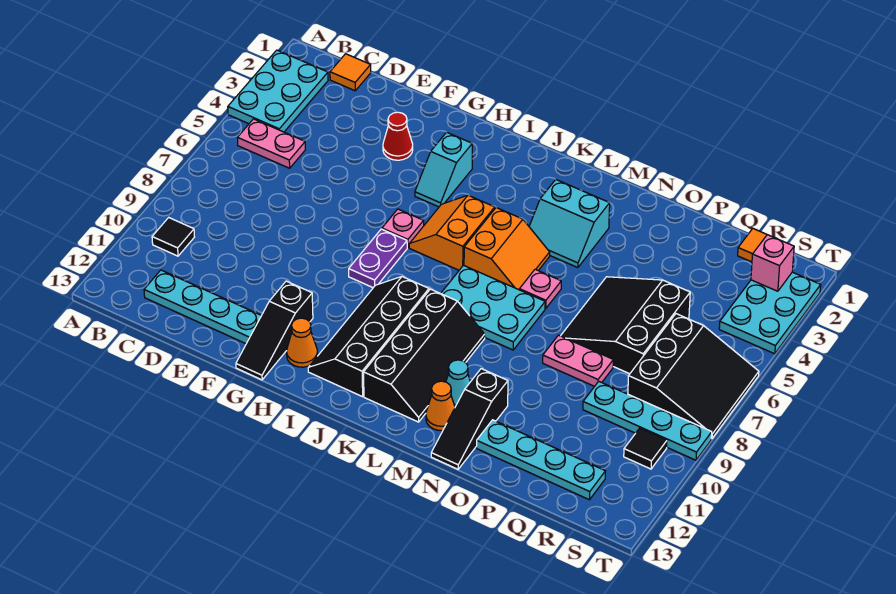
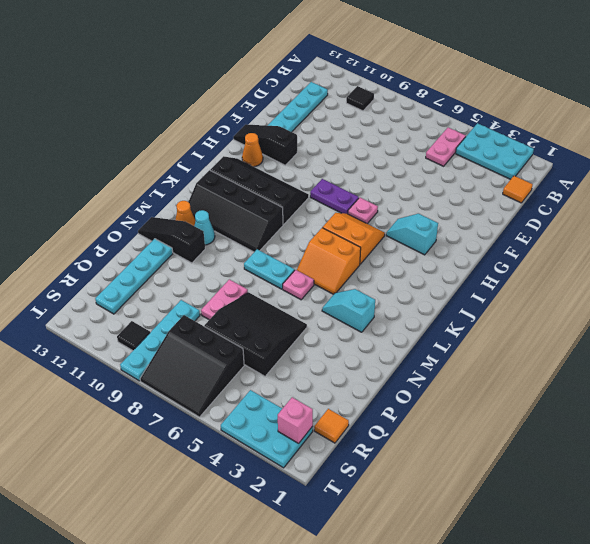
red cone F3 level 1 -> none
cyan plate K7:M8 level 1 -> cyan plate M7:M8 level 1
cyan slope L3:M4 level 1 top 3 -> cyan slope M3:M4 level 1 top 3

